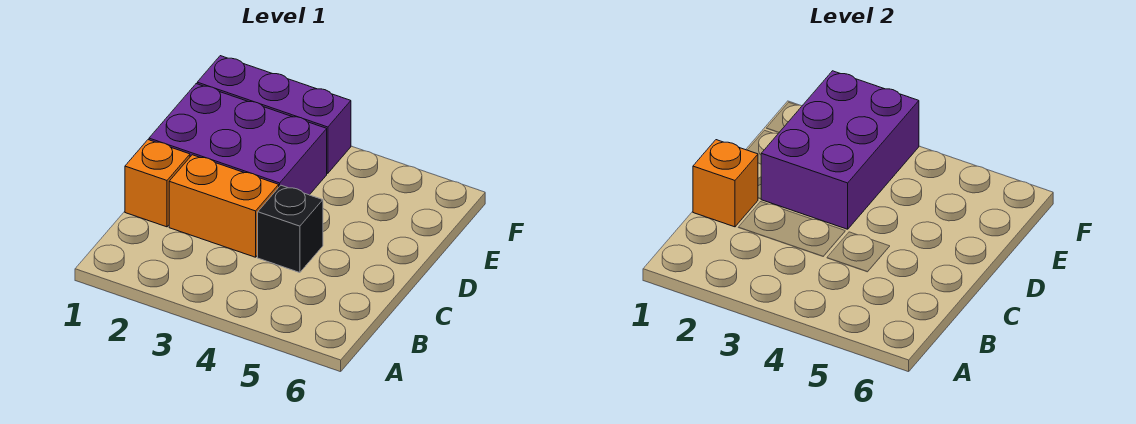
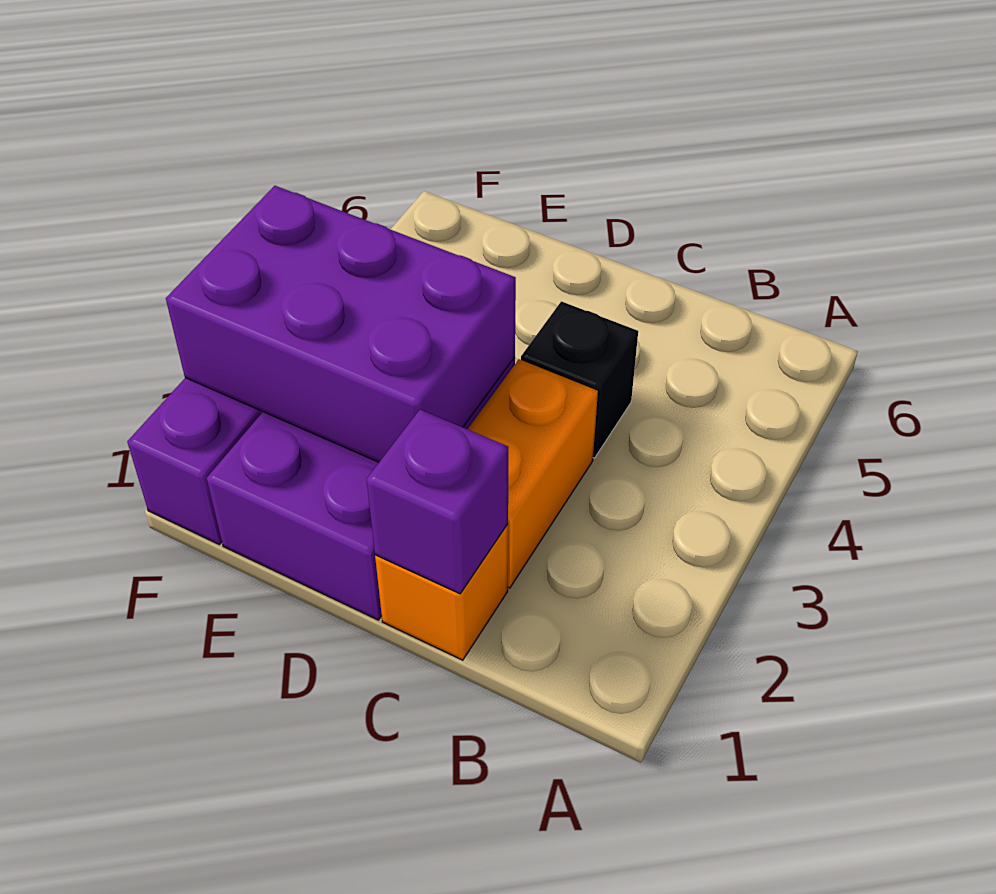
orange brick C1 level 2 -> purple brick C1 level 2

